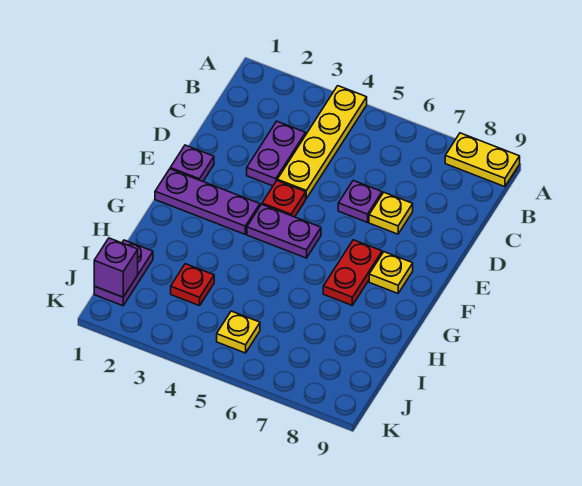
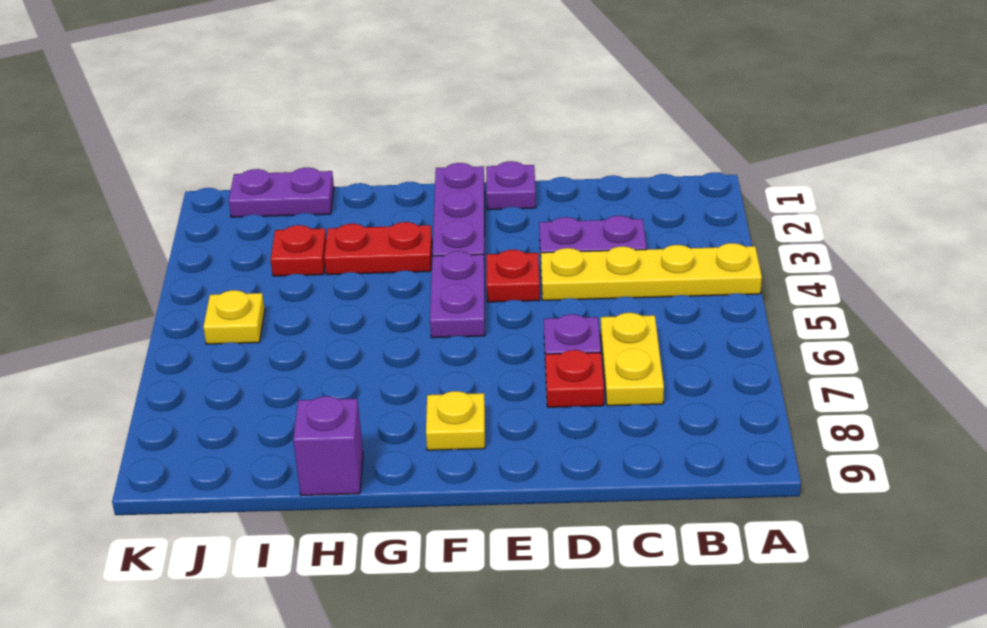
yellow plate A8:A9 level 1 -> yellow plate C6:C7 level 1
yellow plate D7 level 1 -> red plate D7 level 1
red plate F7:G7 level 1 -> red plate G3:H3 level 1
purple brick J1 level 2 -> purple brick H9 level 1

